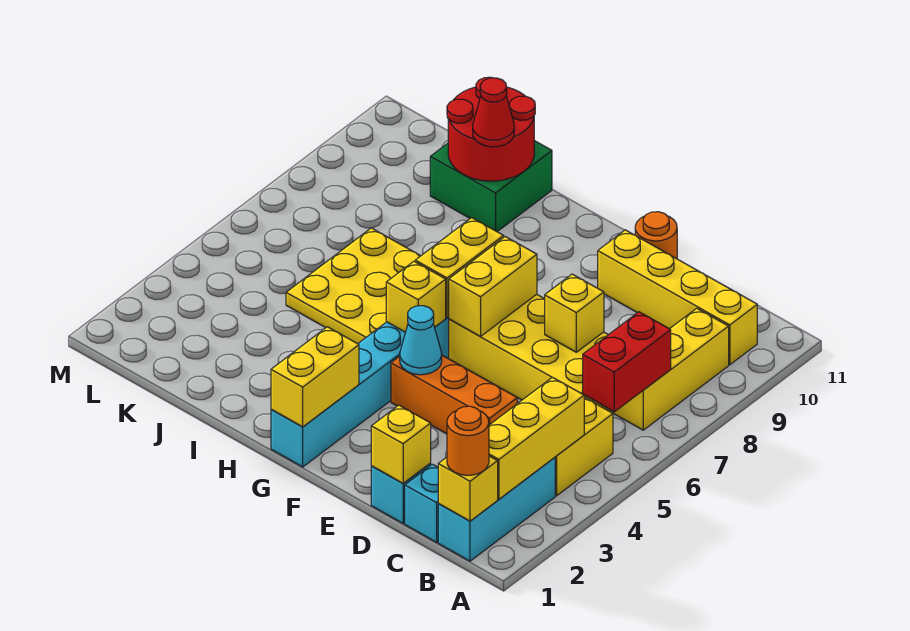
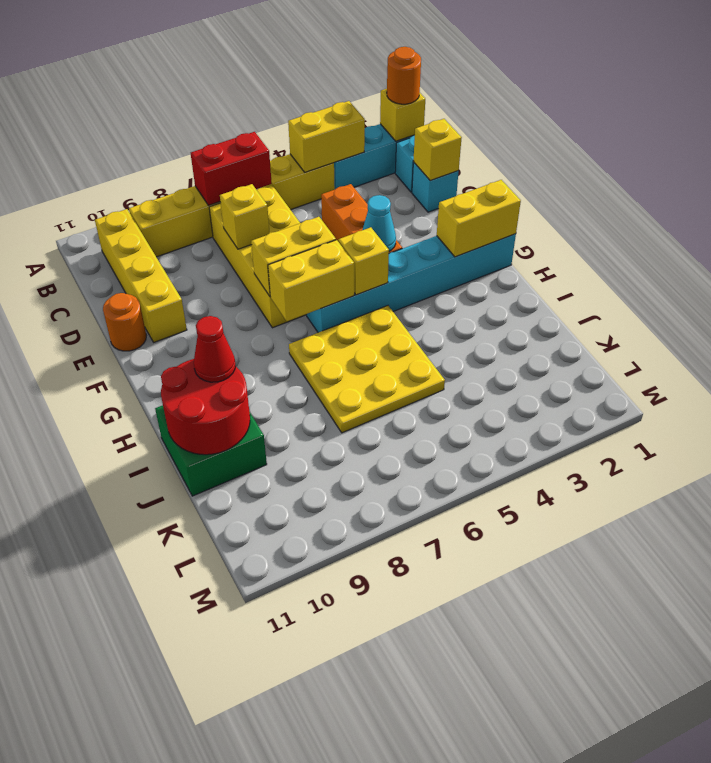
yellow brick B2:B4 level 2 -> yellow brick B3:B4 level 2

